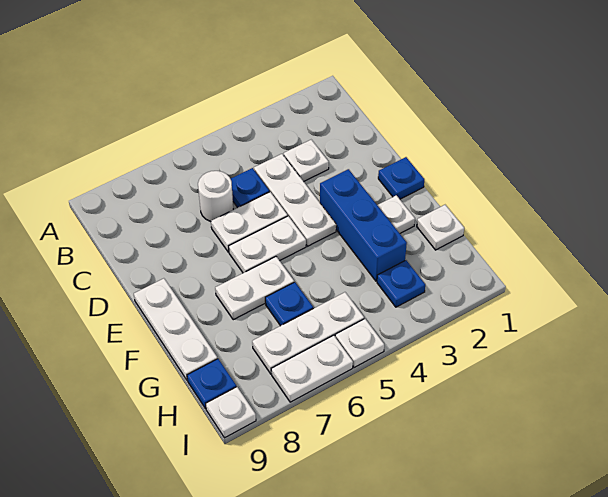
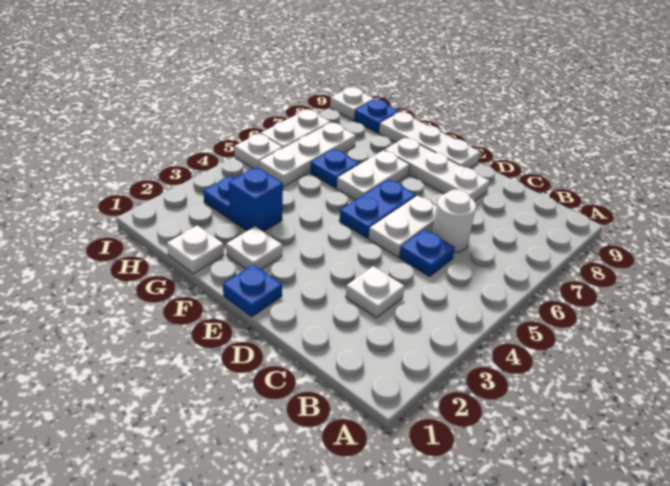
white plate C4:E4 level 1 -> white plate D8:F8 level 1
blue brick E3:G3 level 1 -> blue brick G3 level 1
white plate E5:E6 level 1 -> blue plate E5:E6 level 1

